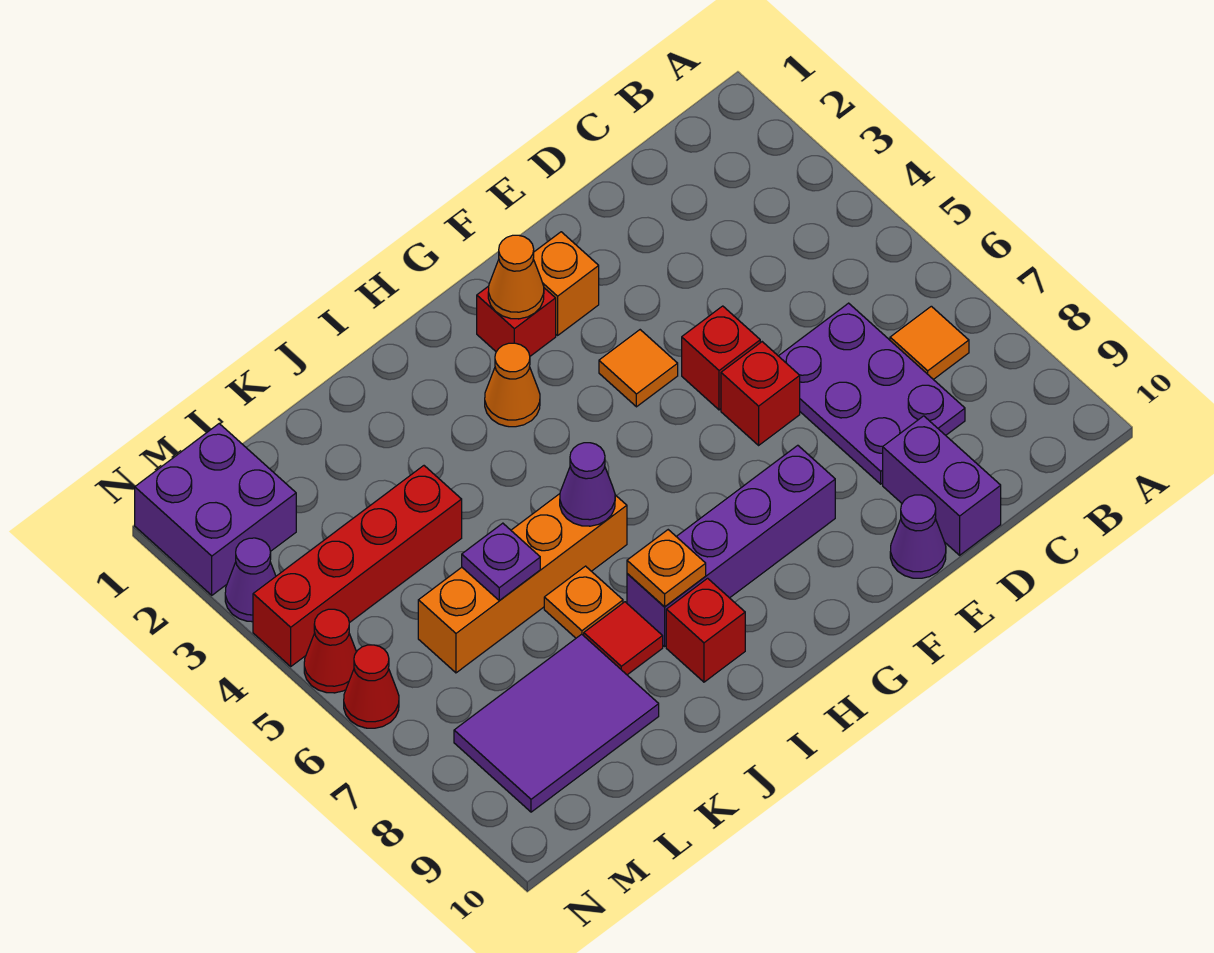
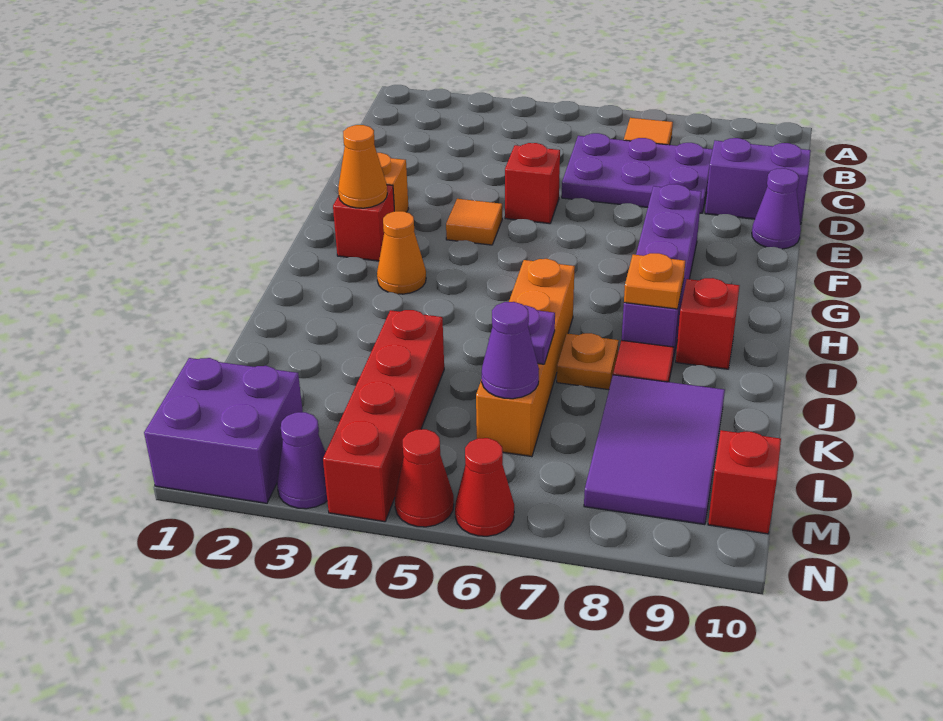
red brick E6 level 1 -> red brick M10 level 1
purple cone I6 level 2 -> purple cone L6 level 2

